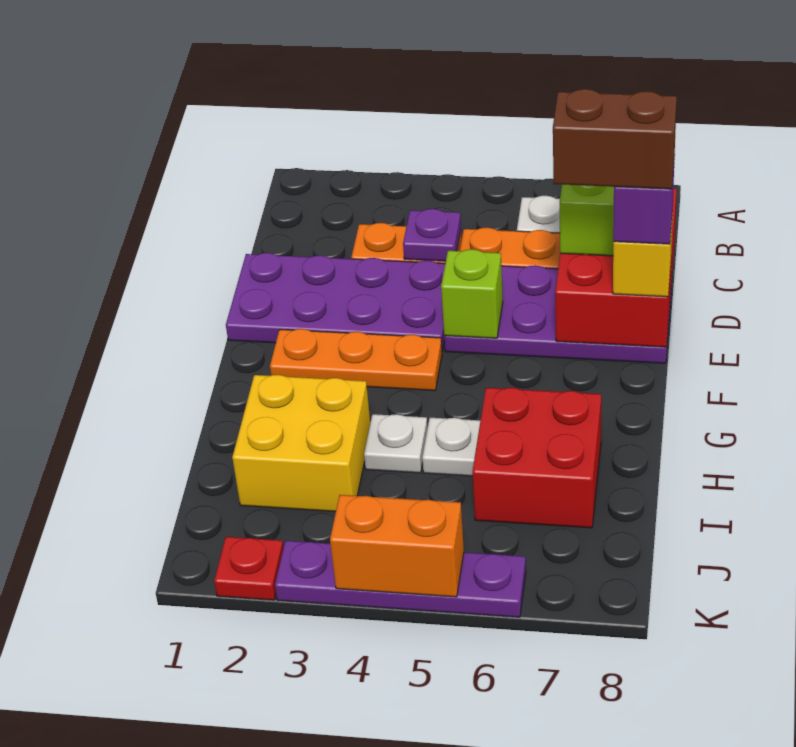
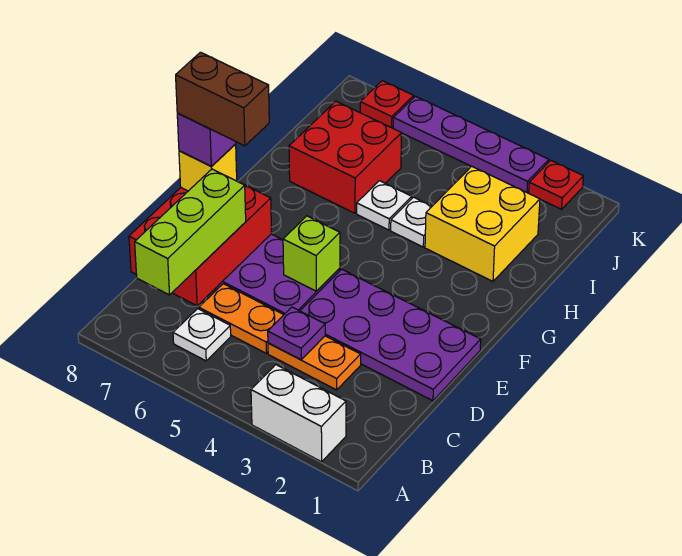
none -> white brick A2:A3 level 1
orange plate F2:F4 level 1 -> none
orange brick K4:K5 level 2 -> none
none -> red plate K7 level 1

